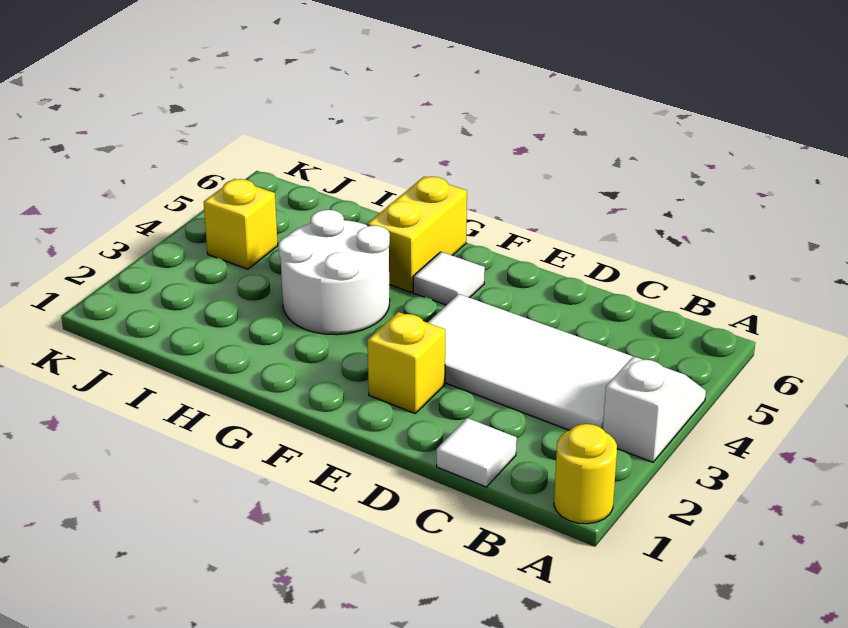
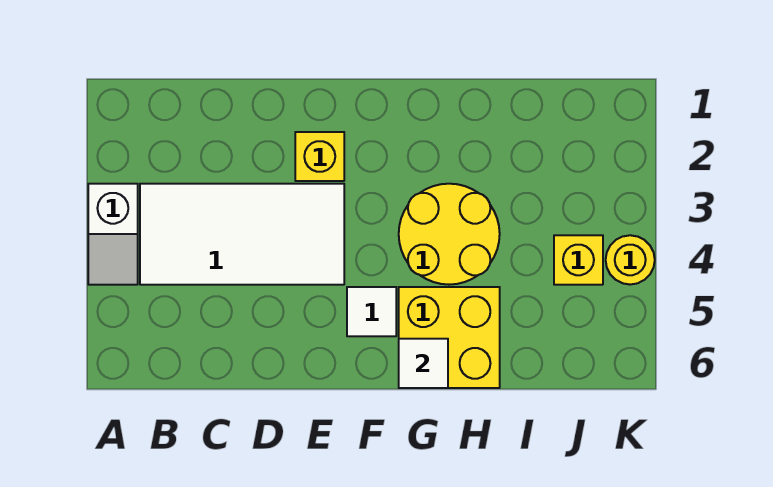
yellow round brick A1 level 1 -> yellow round brick K4 level 1
white tile C1 level 1 -> white tile G6 level 2
white round brick G3:H4 level 1 -> yellow round brick G3:H4 level 1
yellow brick G5:G6 level 1 -> yellow brick G5:H6 level 1

